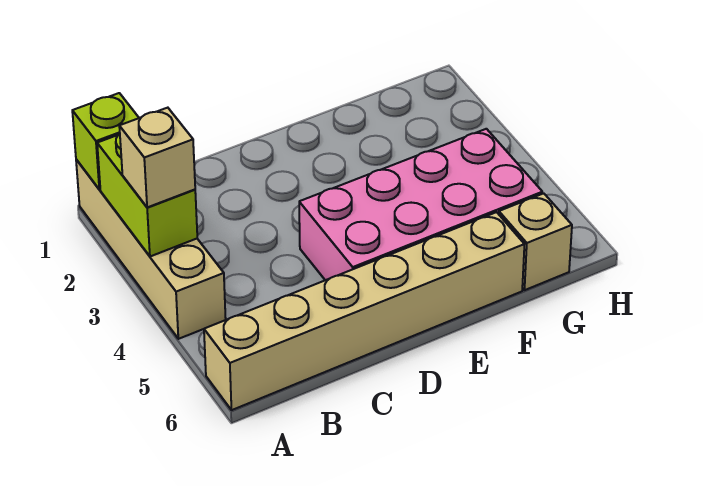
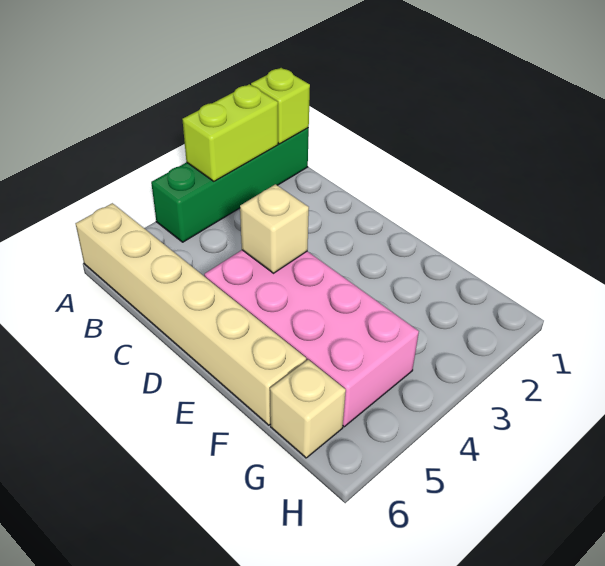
tan brick A1:A4 level 1 -> green brick A1:A4 level 1
tan brick A3 level 3 -> tan brick D4 level 2

